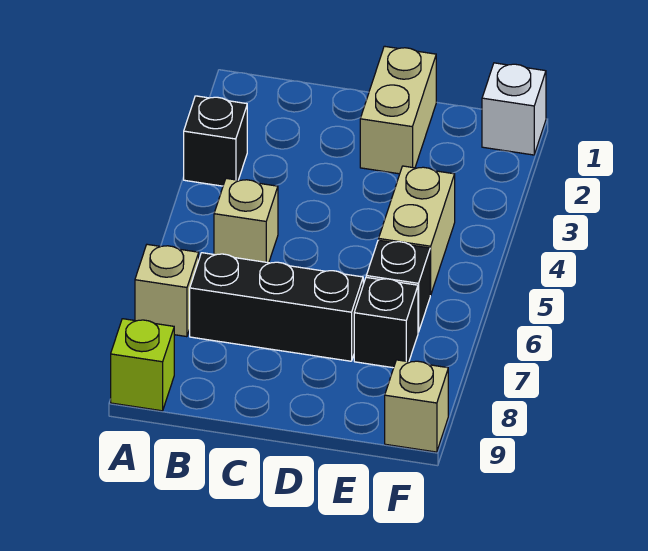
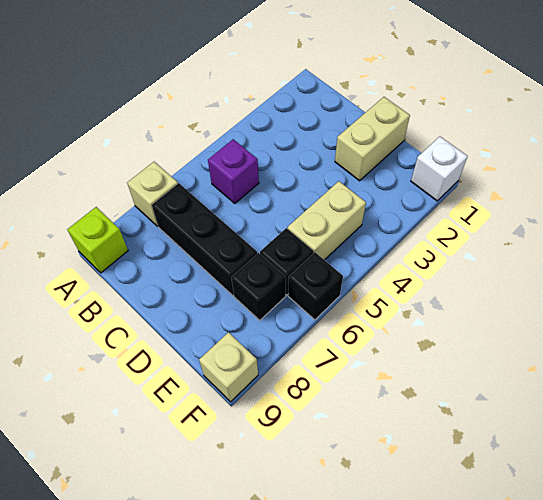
black brick A3 level 1 -> black brick F6 level 1
tan brick B5 level 1 -> purple brick B5 level 1

